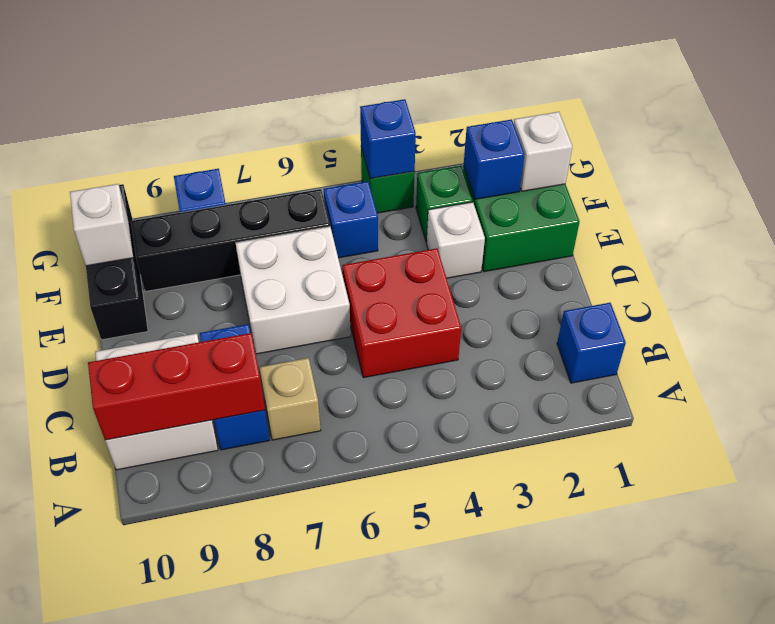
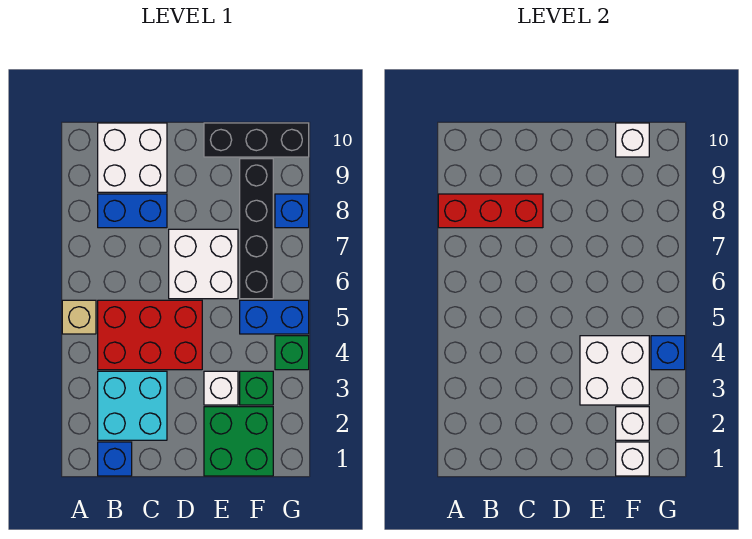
none -> cyan brick B2:C3 level 1
tan brick B7 level 1 -> tan brick A5 level 1
red brick B8:B10 level 2 -> red brick A8:C8 level 2
red brick C4:D5 level 1 -> red brick B4:D5 level 1
none -> white brick E3:F4 level 2
blue brick F2 level 2 -> white brick F2 level 2
blue brick F5 level 1 -> blue brick F5:G5 level 1

